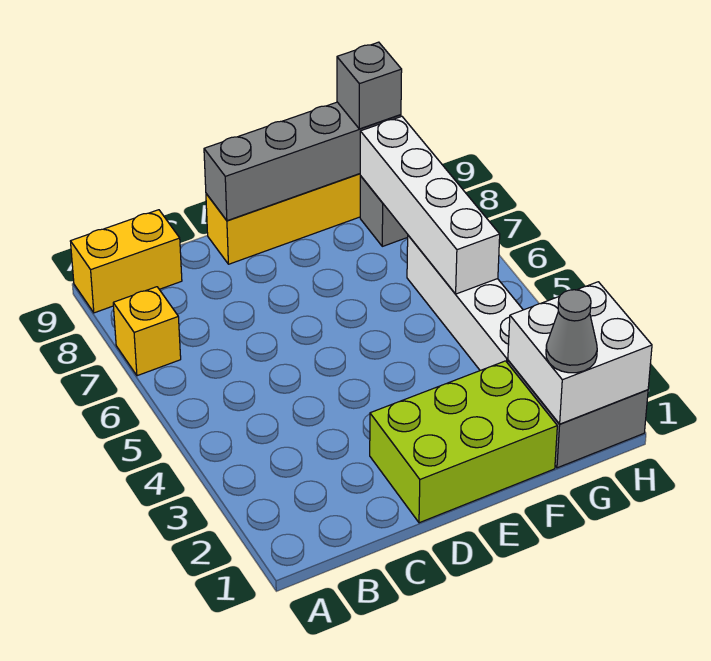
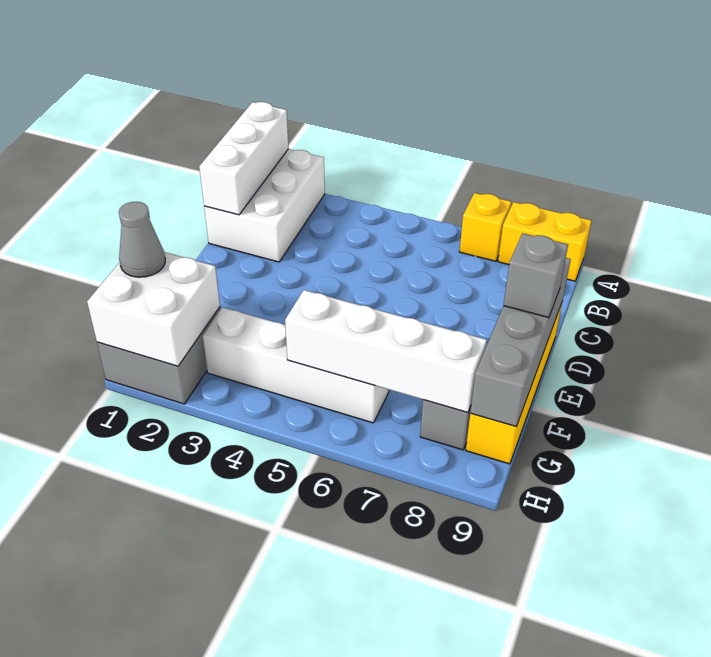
none -> white brick A1:C2 level 1
none -> white brick A1:C1 level 2
yellow brick A9:B9 level 1 -> yellow brick A8:A9 level 1
lime brick D1:F2 level 1 -> none
grey brick G9 level 3 -> grey brick E9 level 3

